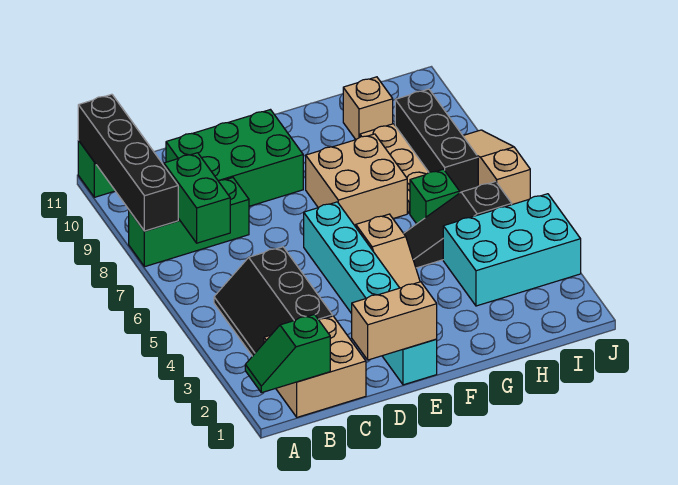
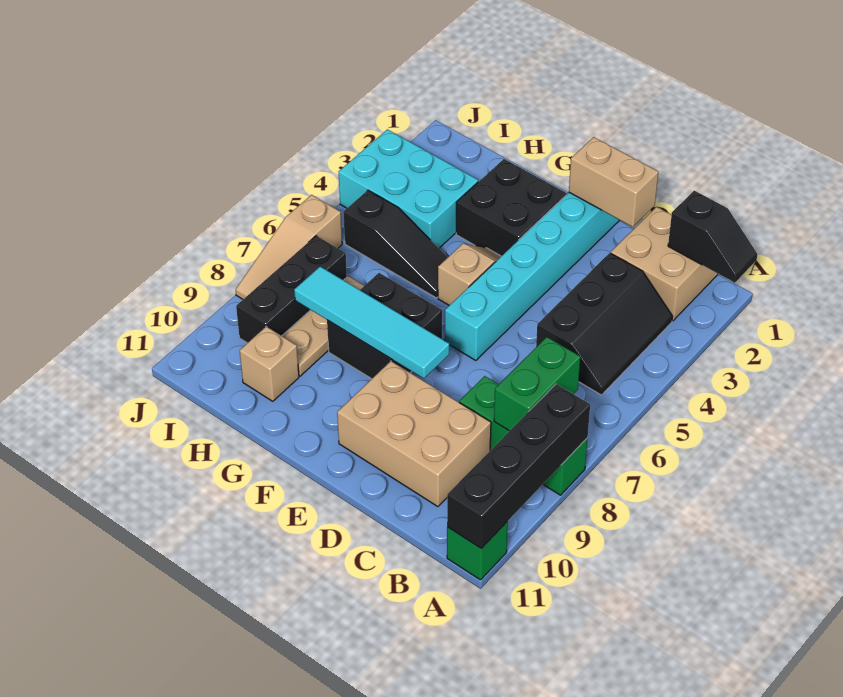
green slope A1:B1 level 2 top B -> black slope A1:B1 level 2 top B
green brick C9:E10 level 1 -> tan brick C9:E10 level 1
none -> cyan tile E8:H8 level 2
none -> black brick F2:G3 level 1
tan brick F7:G8 level 1 -> black brick F7:G8 level 1
green brick H6 level 1 -> none

